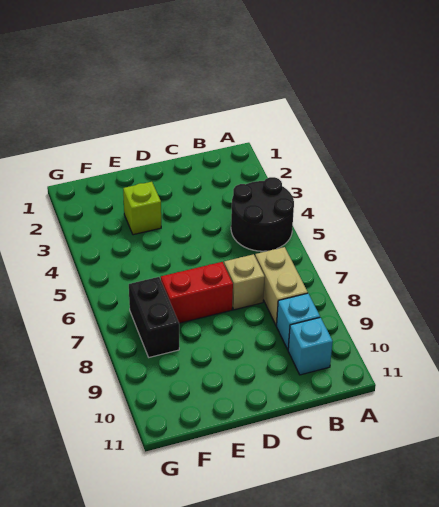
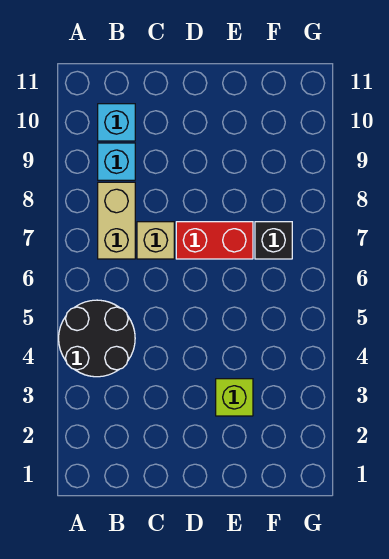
black brick F7:F8 level 1 -> black brick F7 level 1

